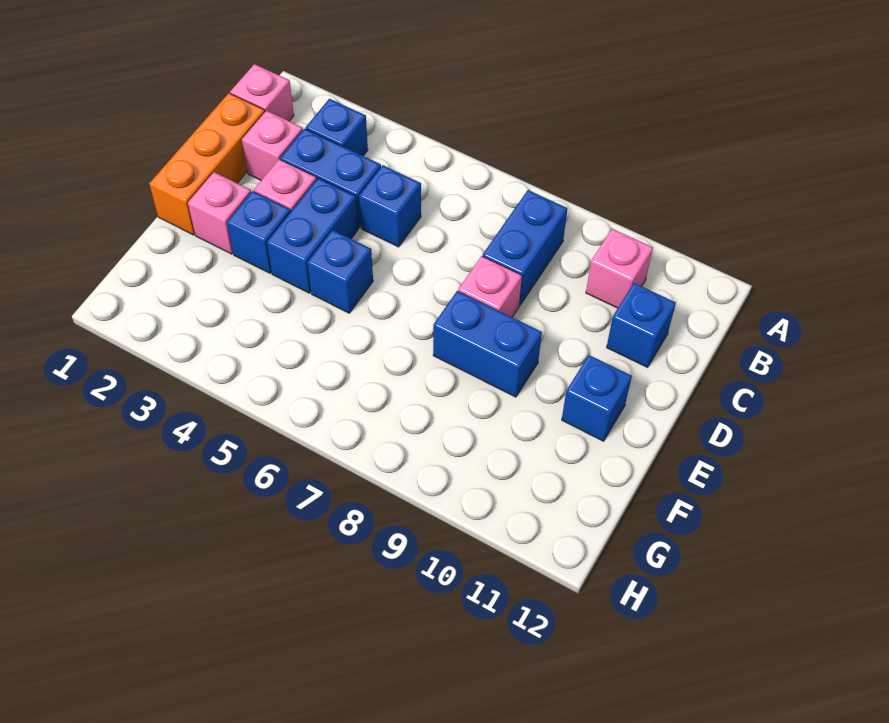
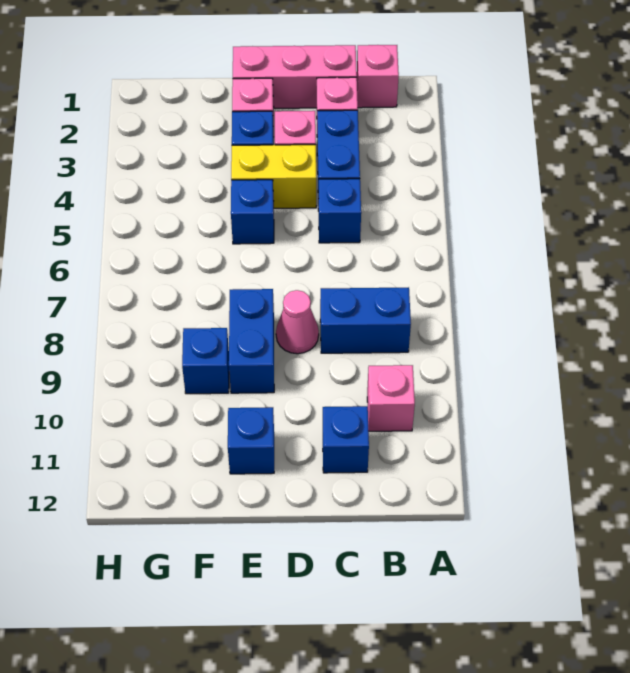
blue brick B3 level 1 -> blue brick F9 level 1
orange brick C1:E1 level 1 -> pink brick C1:E1 level 1
blue brick D4:E4 level 1 -> yellow brick D4:E4 level 1
pink brick D8 level 1 -> pink cone D8 level 1

